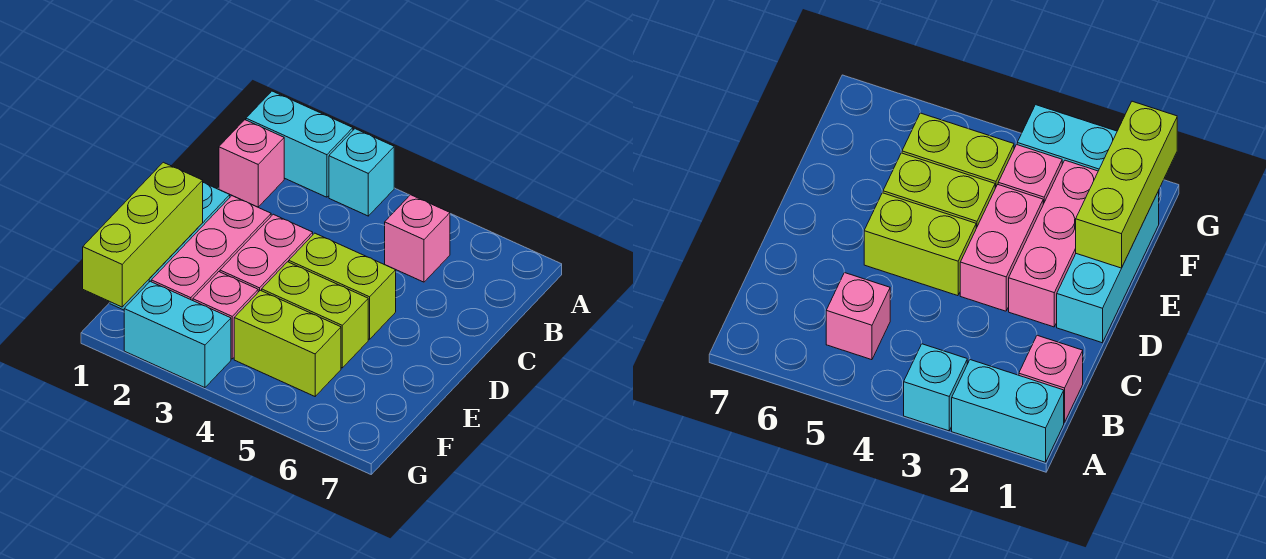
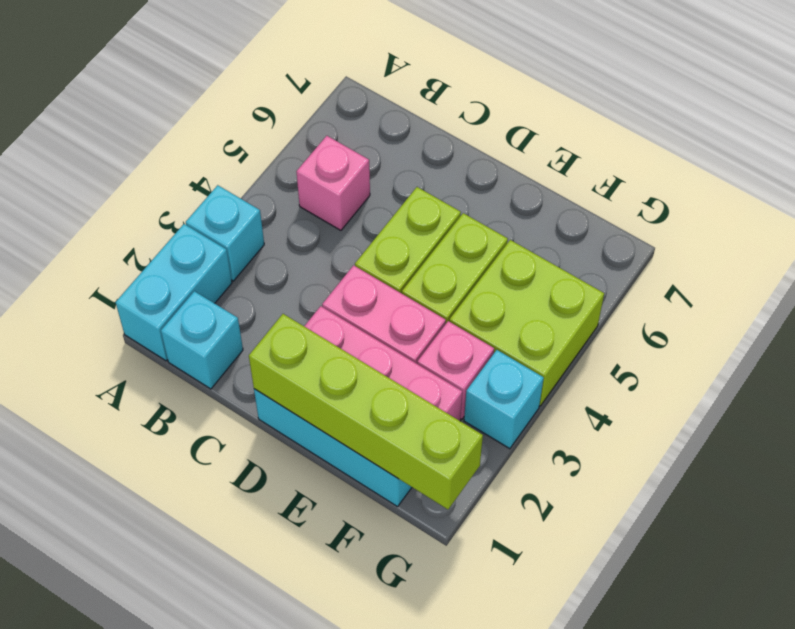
pink brick B1 level 1 -> cyan brick B1 level 1
lime brick E1:G1 level 2 -> lime brick D1:G1 level 2
lime brick F4:F5 level 1 -> lime brick F4:G5 level 1
cyan brick G2:G3 level 1 -> cyan brick G3 level 1

